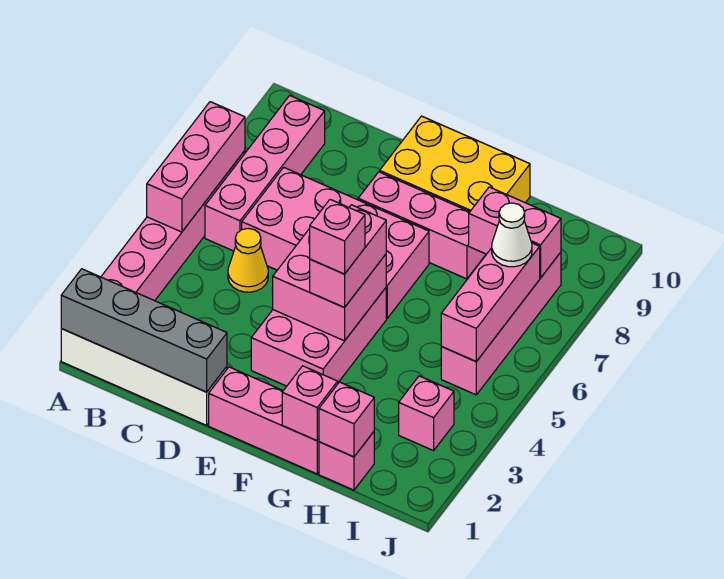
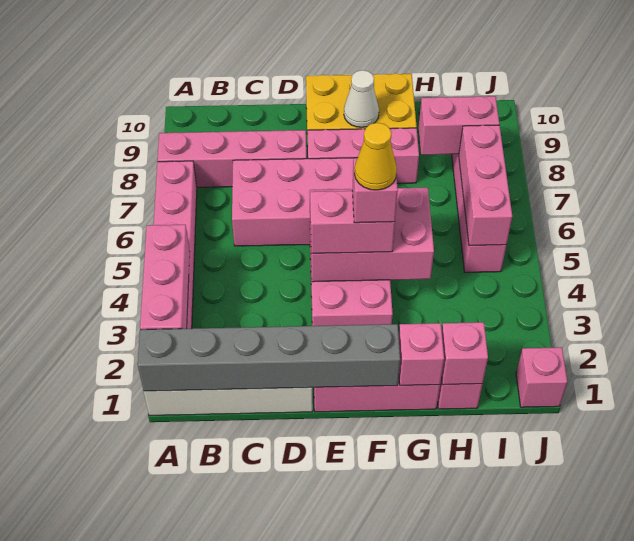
grey brick A1:D1 level 2 -> grey brick A1:F1 level 2
pink brick A5:A7 level 2 -> pink brick A2:A4 level 2
pink brick B6:B9 level 1 -> pink brick A8:D8 level 1
yellow cone C5 level 1 -> yellow cone F4 level 5
pink brick E4:F5 level 2 -> pink brick E4:G5 level 2
pink brick F4:F5 level 3 -> pink brick E4:F4 level 3
pink brick I3 level 1 -> pink brick J1 level 1
white cone I7 level 3 -> white cone F9 level 2

